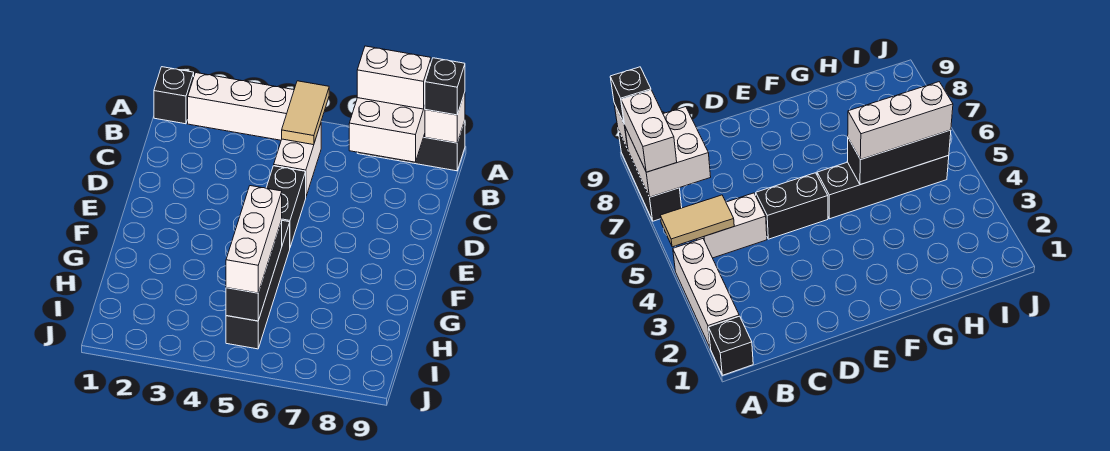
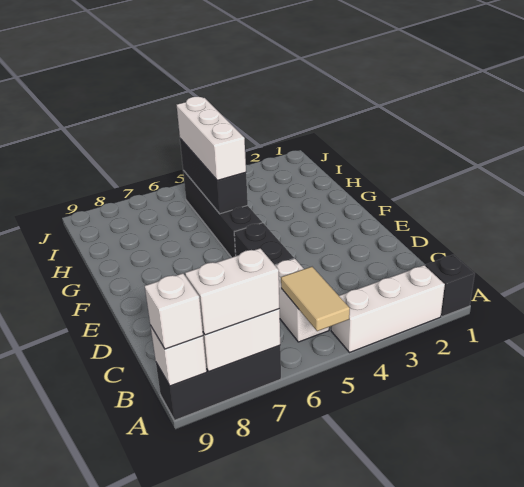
black brick A9 level 3 -> white brick A9 level 3

